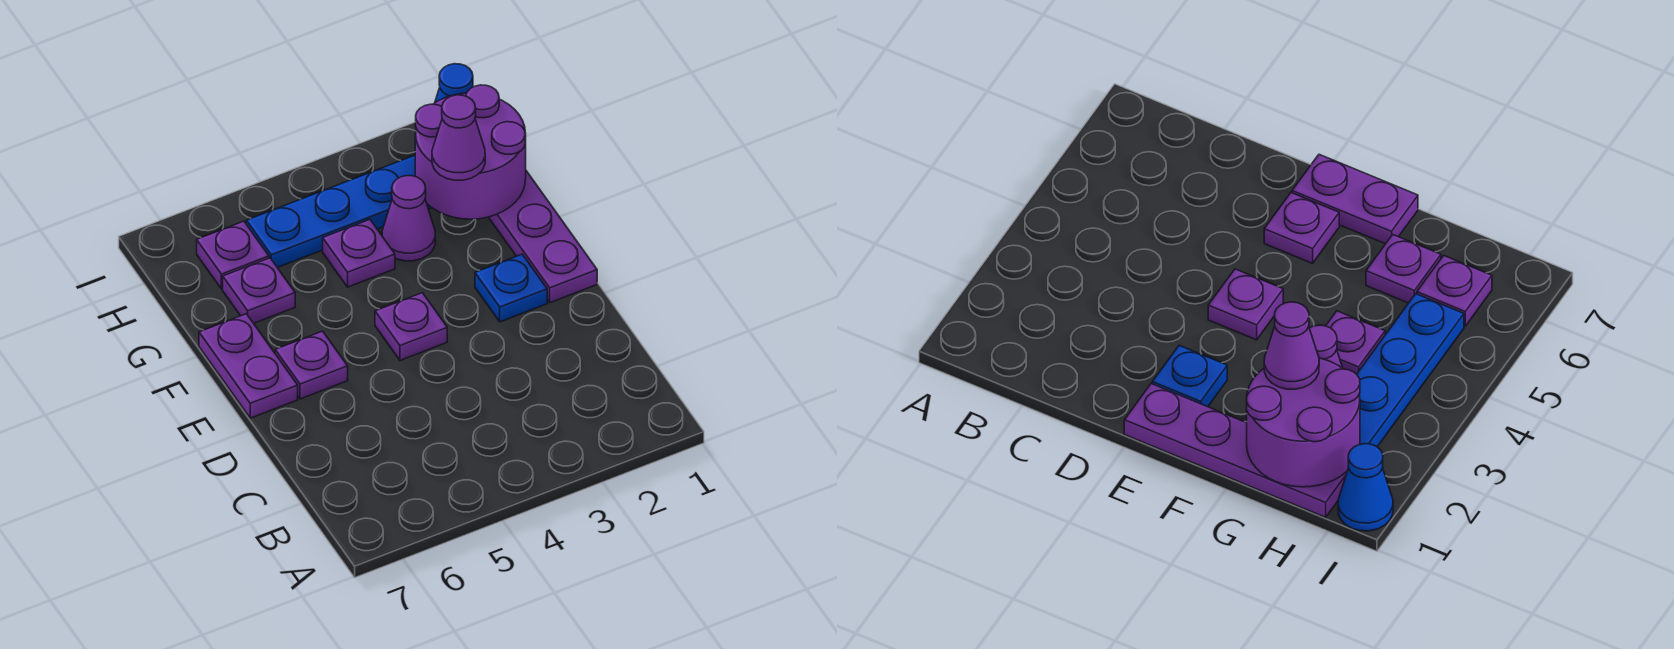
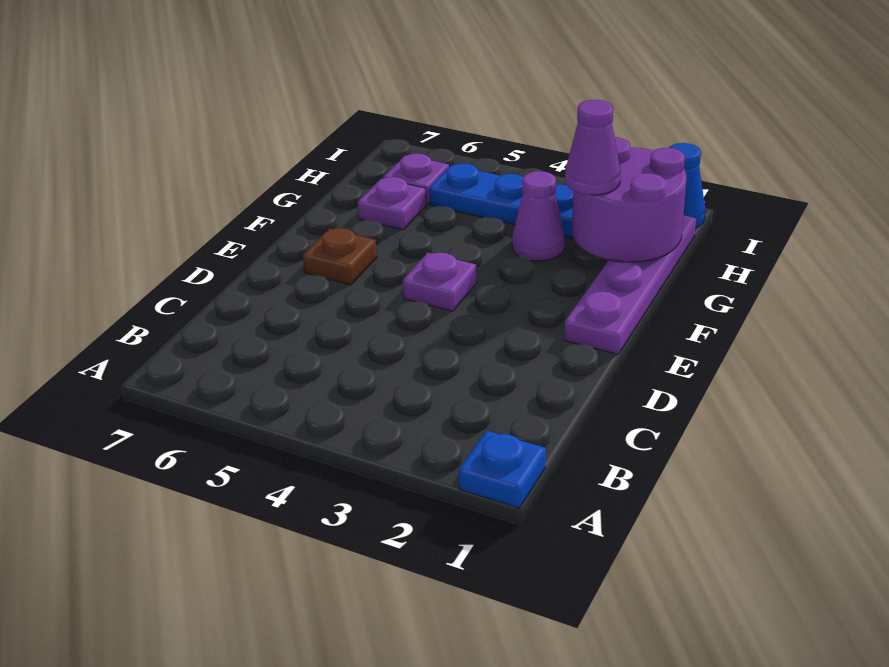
blue plate E2 level 1 -> blue plate A1 level 1
purple plate E6 level 1 -> brown plate E6 level 1
purple plate E7:F7 level 1 -> none
purple plate G4 level 1 -> none

